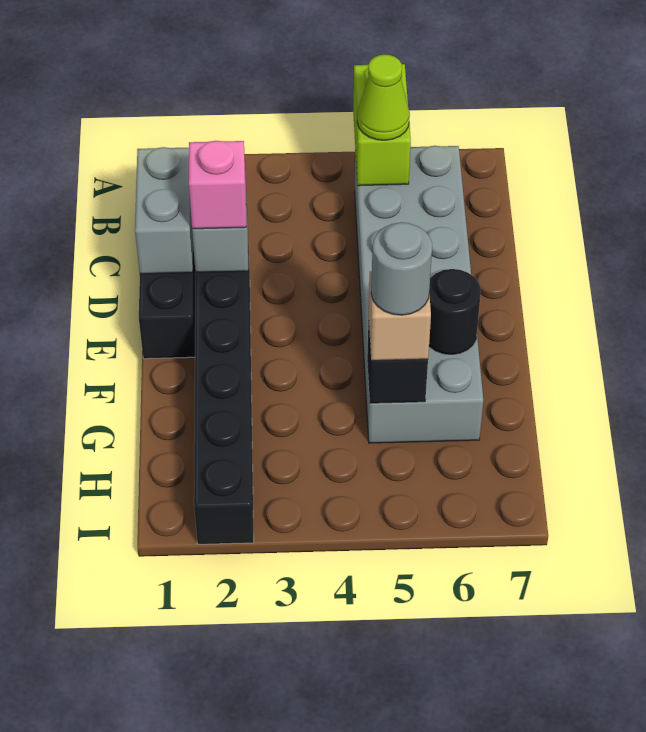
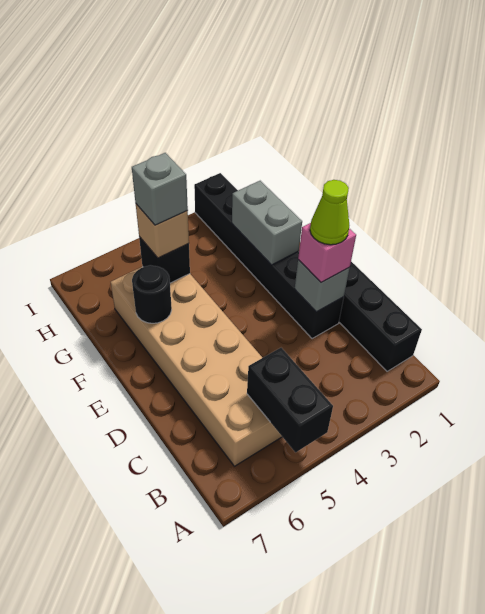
lime brick A5:B5 level 2 -> black brick A5:B5 level 2
grey brick B5:G6 level 1 -> tan brick B5:G6 level 1
lime cone B5 level 3 -> lime cone D2 level 4
grey brick C1:D1 level 2 -> grey brick F2:G2 level 2
grey round brick G5 level 4 -> grey brick G5 level 4

